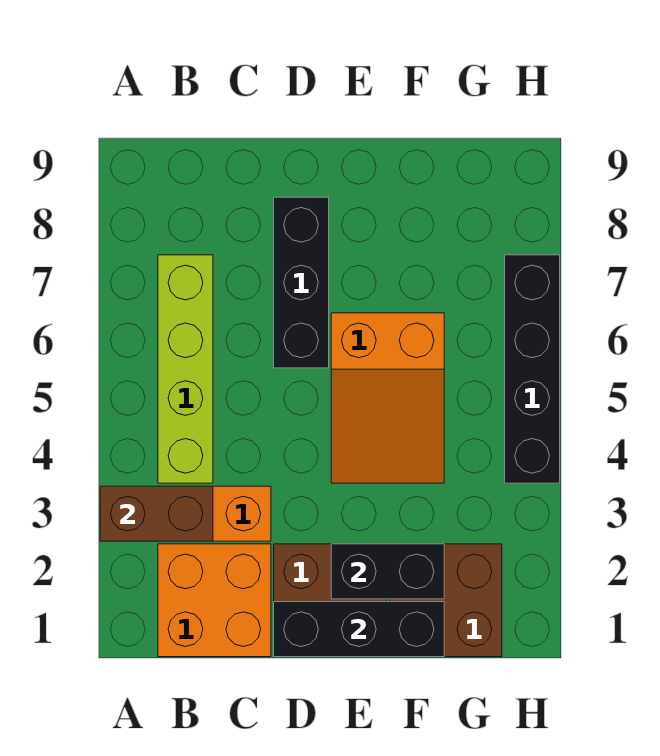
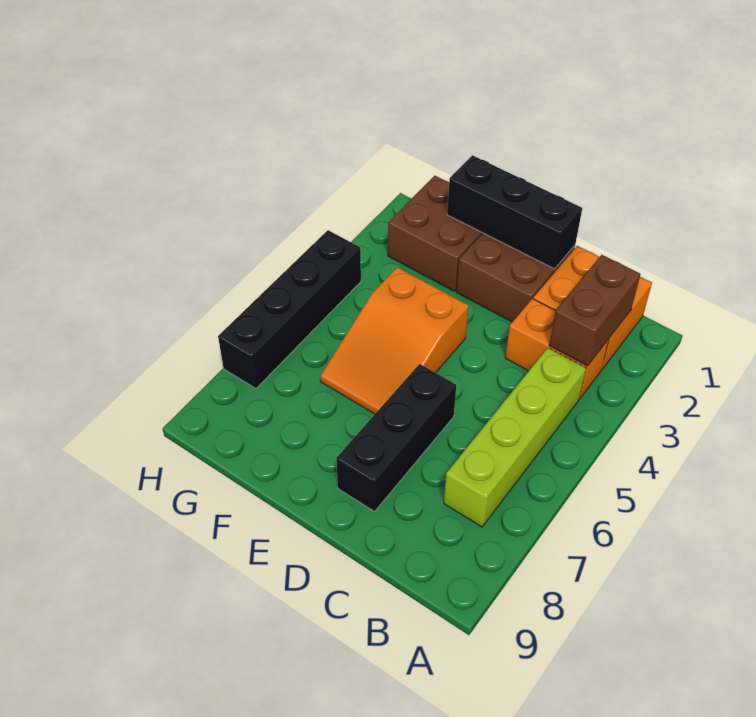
brown brick A3:B3 level 2 -> brown brick B2:B3 level 2
black brick E2:F2 level 2 -> none
orange slope E4:F6 level 1 top 6 -> orange slope E4:F6 level 1 top 4

